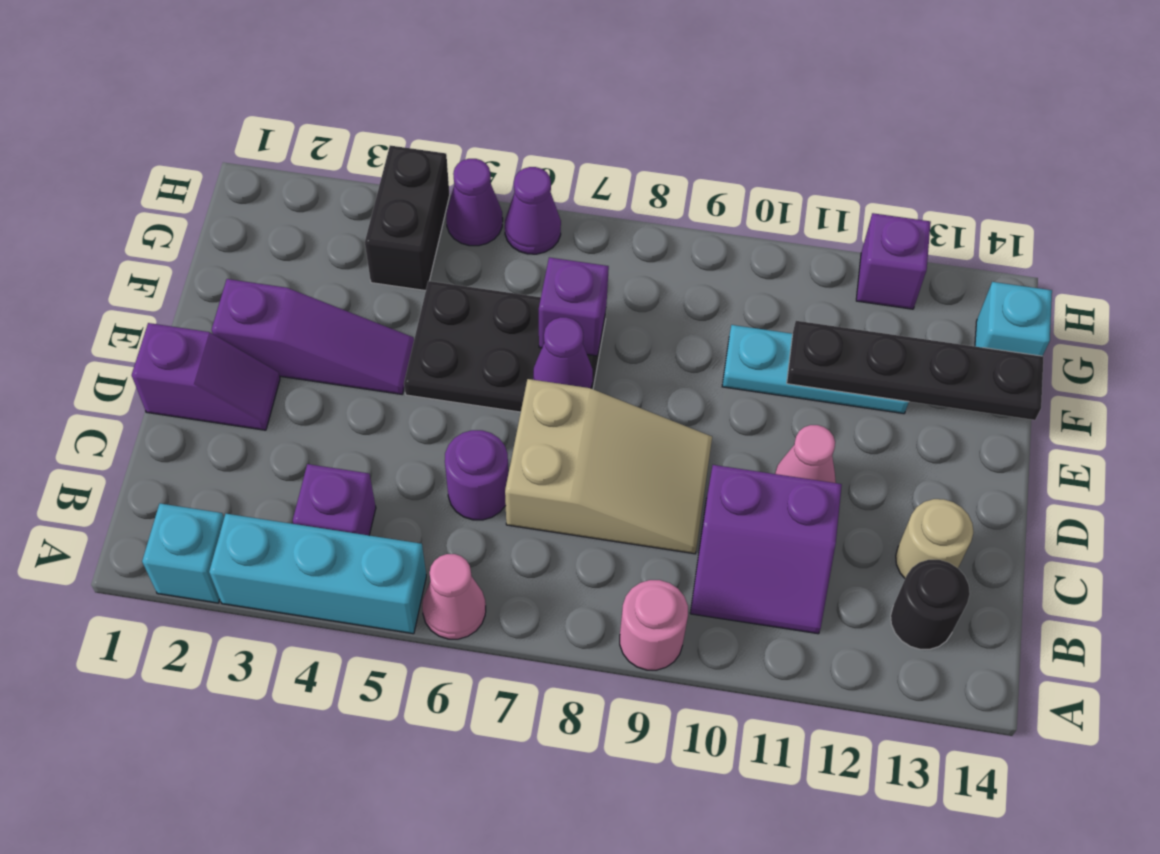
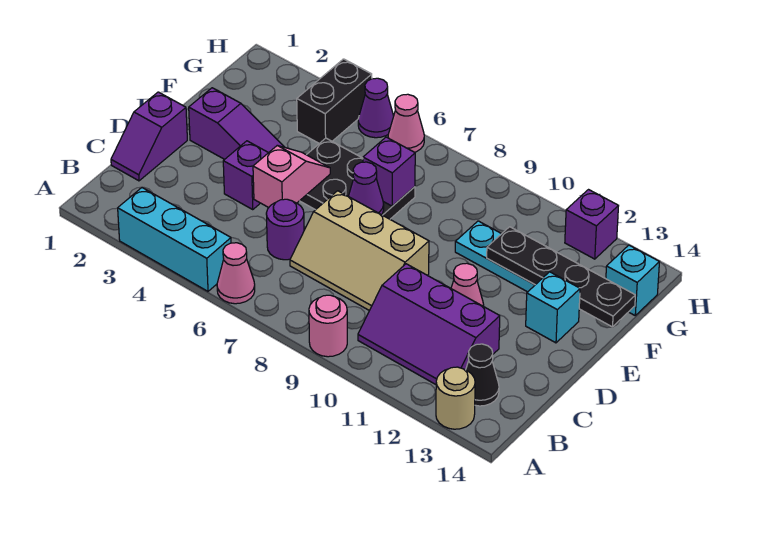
cyan brick A2 level 1 -> cyan brick E13 level 1
purple brick B4 level 1 -> purple brick D4 level 1
purple slope B10:C11 level 1 top C -> purple slope B10:C12 level 1 top C
black round brick B13 level 1 -> black cone B13 level 1
tan slope C7:D9 level 1 top 7 -> tan slope C7:D9 level 1 top D
tan round brick C13 level 1 -> tan round brick A13 level 1
purple slope D1:D2 level 1 top 1 -> purple slope C1:D1 level 1 top D
none -> pink slope D5:E5 level 2 top D
purple cone H6 level 1 -> pink cone H6 level 1

